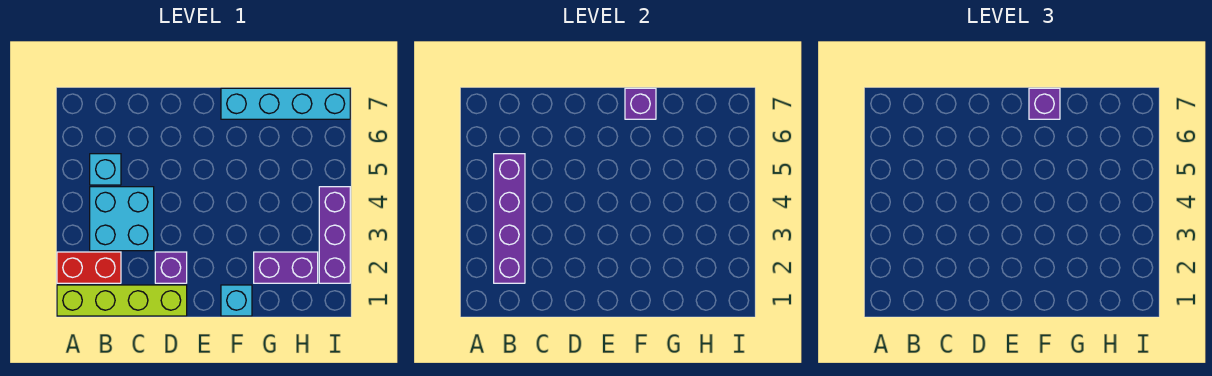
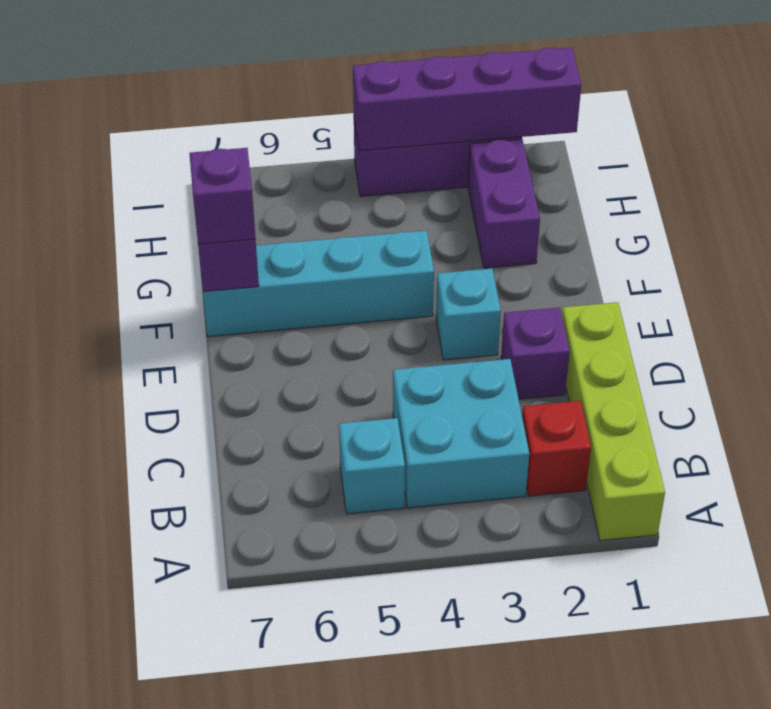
red brick A2:B2 level 1 -> red brick B2 level 1
purple brick B2:B5 level 2 -> purple brick I1:I4 level 2
cyan brick F1 level 1 -> cyan brick E3 level 1
cyan brick F7:I7 level 1 -> cyan brick F4:F7 level 1

